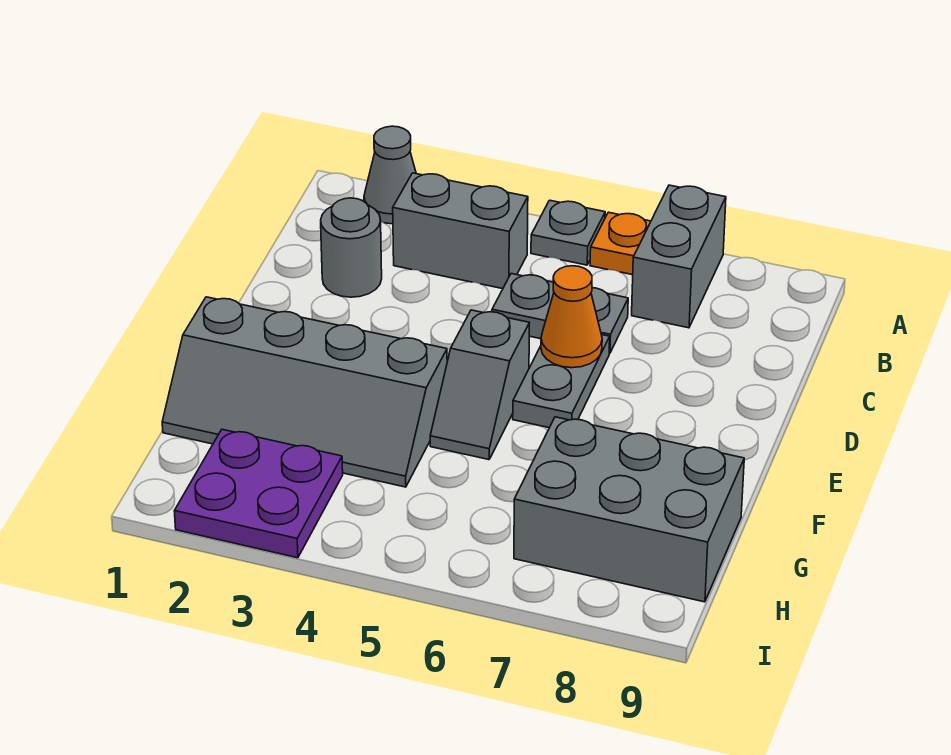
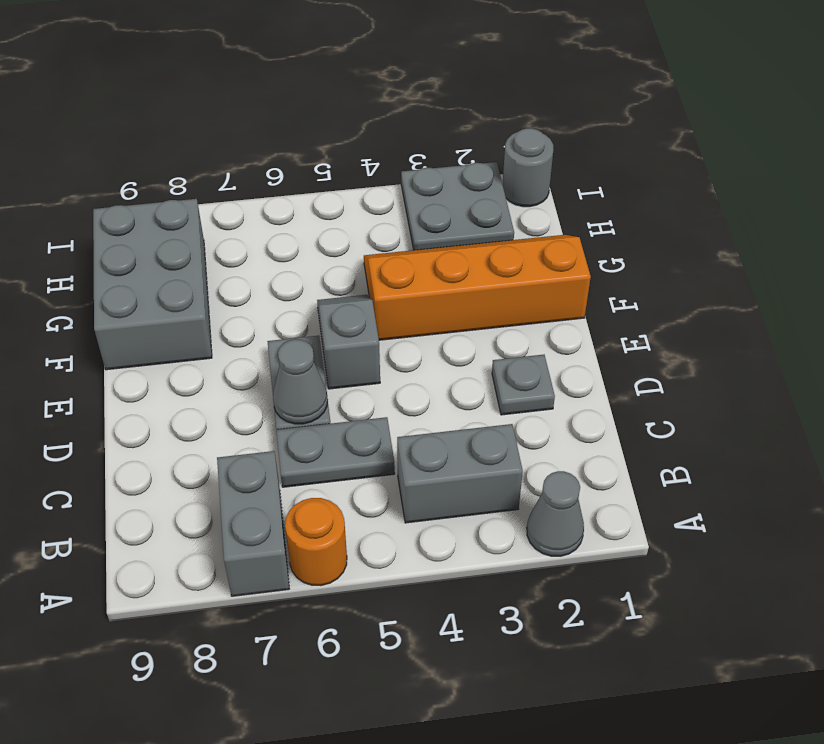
grey plate A5 level 1 -> grey plate D2 level 1
orange plate A6 level 1 -> orange round brick A6 level 1
grey round brick C2 level 1 -> grey round brick I1 level 1
orange cone D6 level 2 -> grey cone D6 level 2
grey slope F1:G4 level 1 top F -> orange slope F1:G4 level 1 top F
grey brick G7:H9 level 1 -> grey brick F8:H9 level 1
purple plate H2:I3 level 1 -> grey plate H2:I3 level 1

